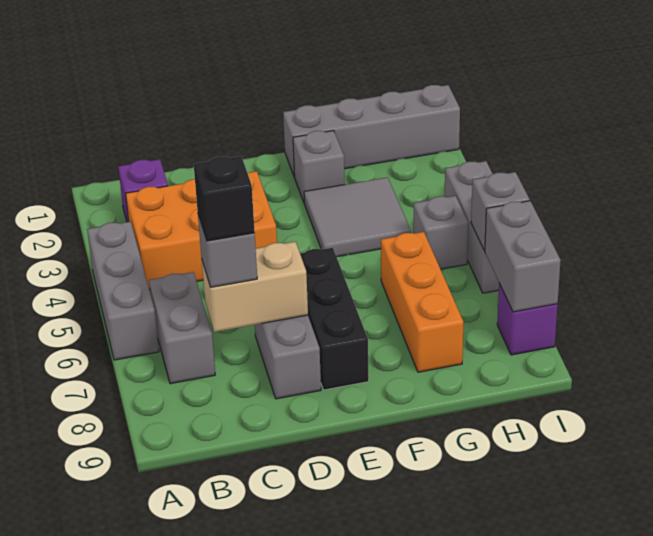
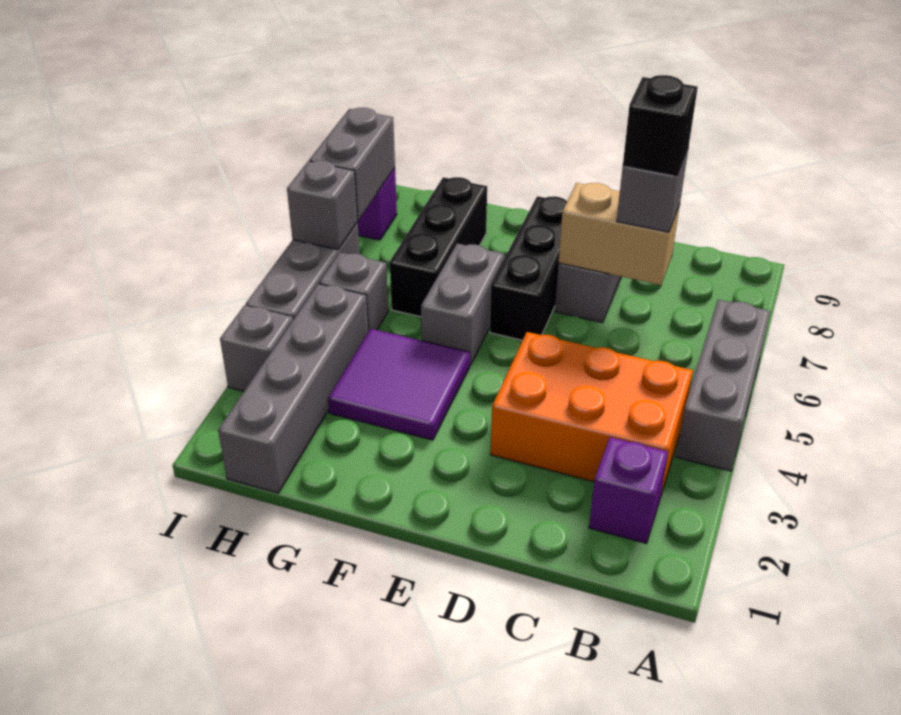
grey brick B6:B7 level 1 -> grey brick F5:F6 level 1
grey brick F1:I1 level 1 -> grey brick H1:H4 level 1
grey brick F2 level 1 -> grey brick I3 level 1
grey tile F3:G4 level 1 -> purple tile F3:G4 level 1
orange brick G6:G8 level 1 -> black brick G6:G8 level 1

